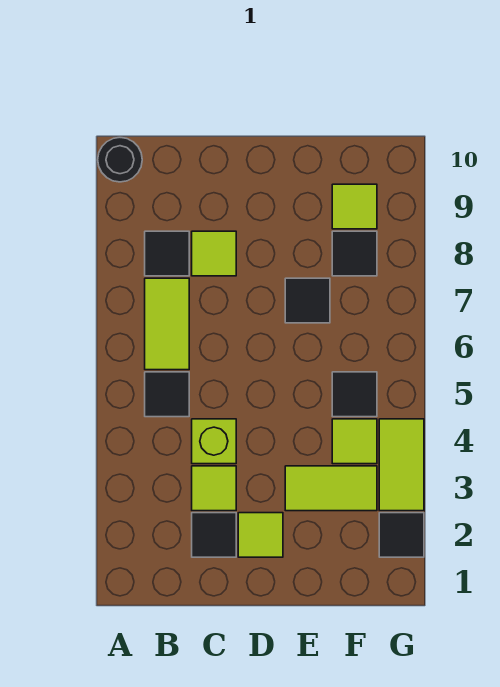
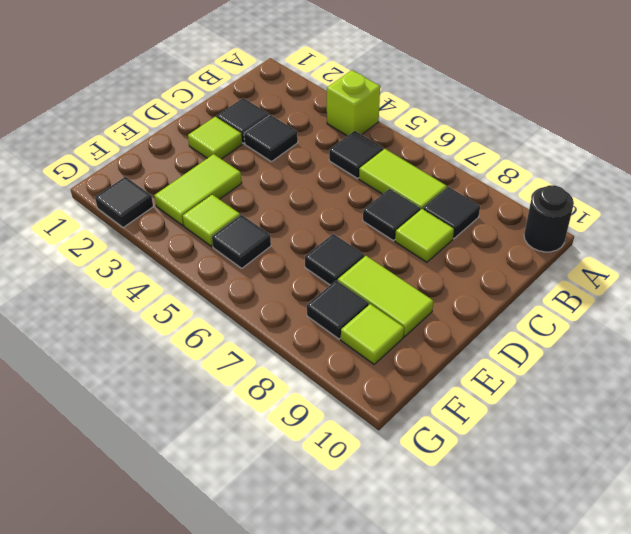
lime tile C3 level 1 -> black tile C3 level 1
lime brick C4 level 1 -> lime brick A4 level 1
none -> black tile C7 level 1
lime tile G3:G4 level 1 -> lime tile E8:E9 level 1

